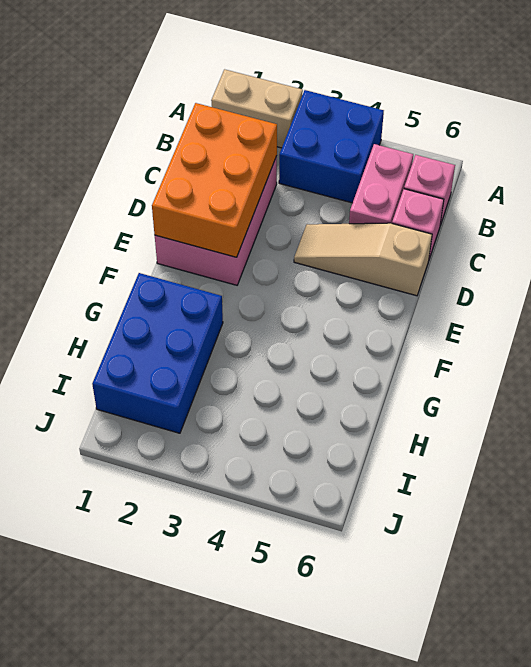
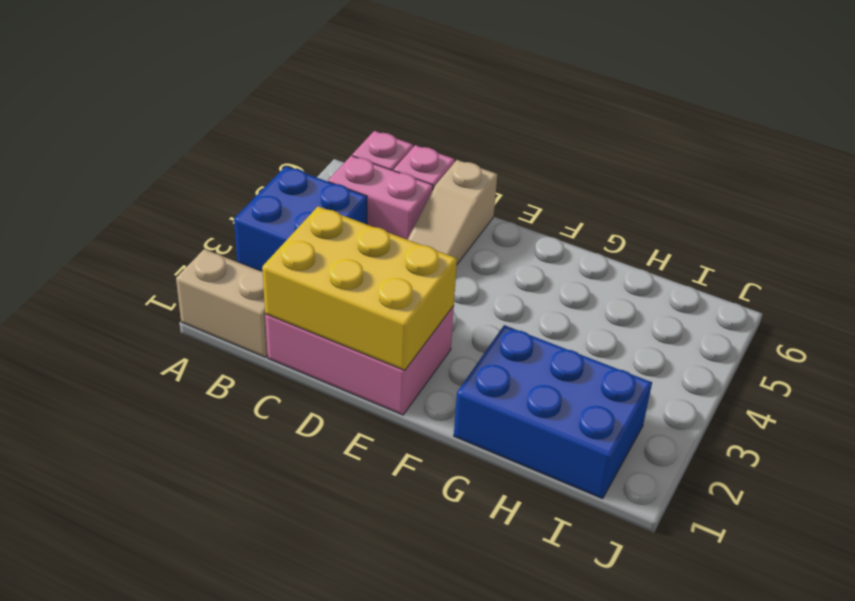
tan brick A1:A2 level 1 -> tan brick A1:B1 level 1
orange brick C1:E2 level 2 -> yellow brick C1:E2 level 2

